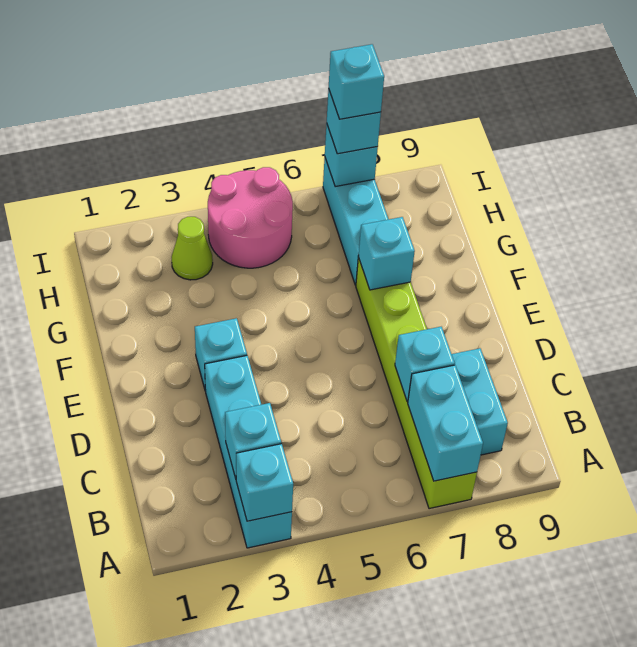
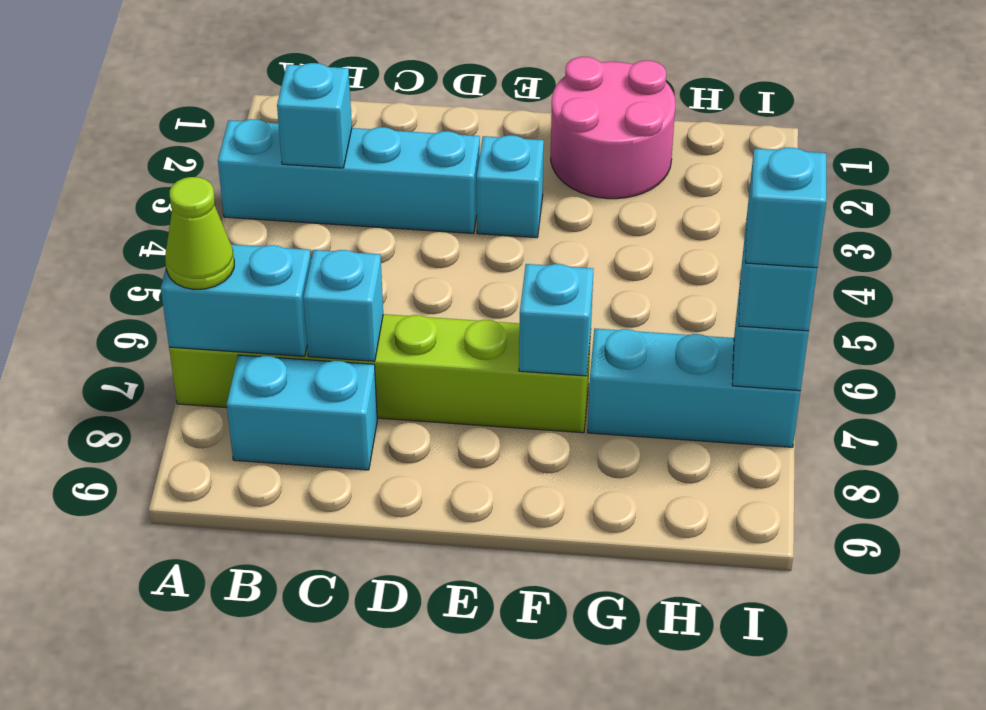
cyan brick A3 level 2 -> none
lime cone H3 level 1 -> lime cone A7 level 3
pink round brick H4:I5 level 1 -> pink round brick F1:G2 level 1

